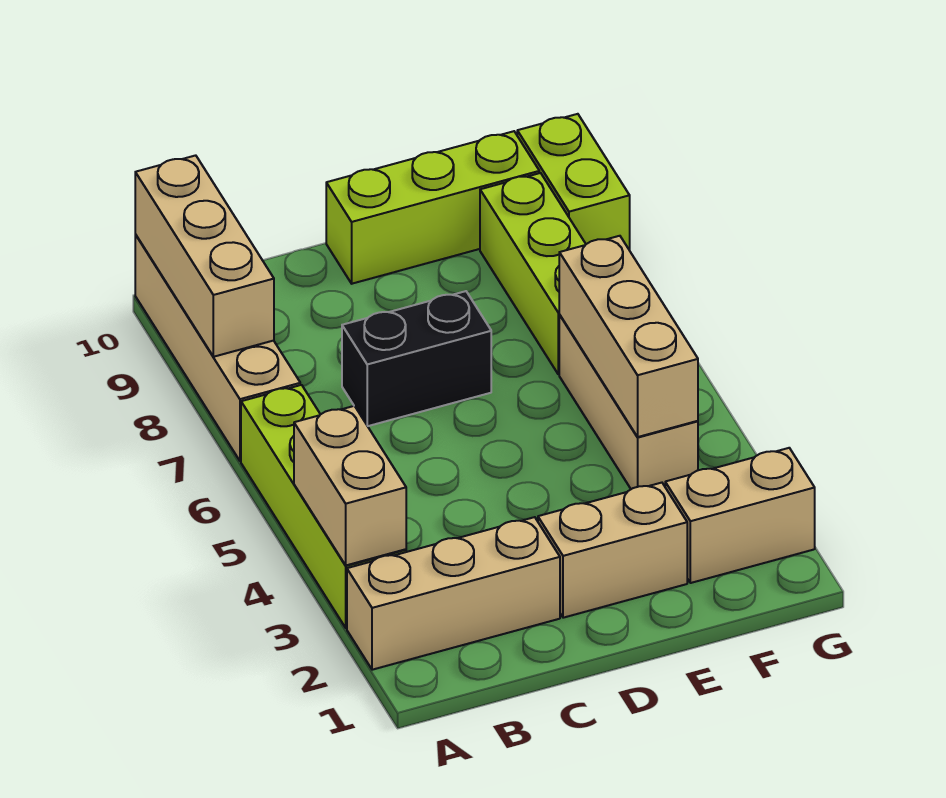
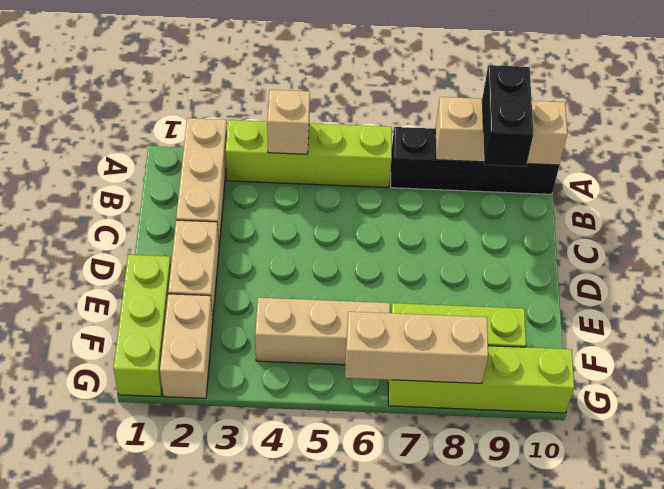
tan brick A3:A4 level 2 -> tan brick A4 level 2
tan brick A7:A10 level 1 -> black brick A7:A10 level 1
black brick C7:D7 level 1 -> black brick A9:B9 level 3
lime brick D10:F10 level 1 -> lime brick E1:G1 level 1
tan brick F4:F6 level 2 -> tan brick G6:G8 level 2
lime brick G9:G10 level 1 -> lime brick G7:G10 level 1

